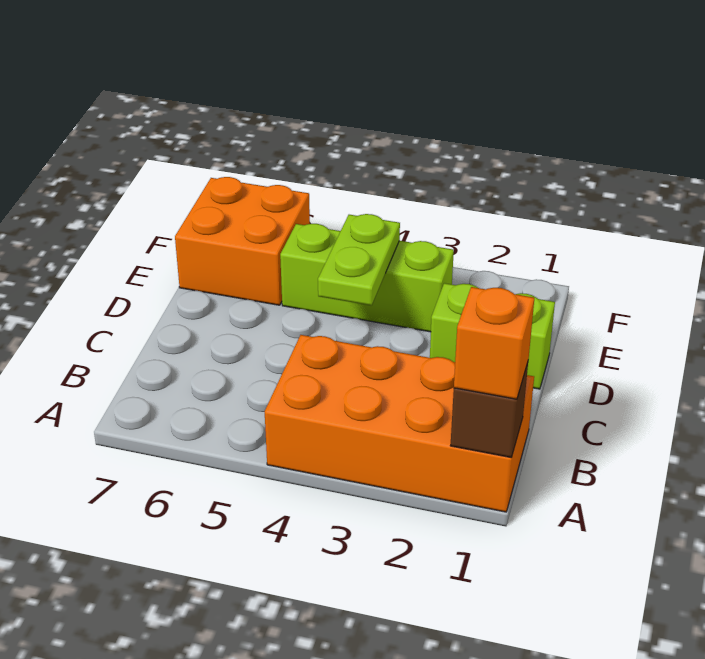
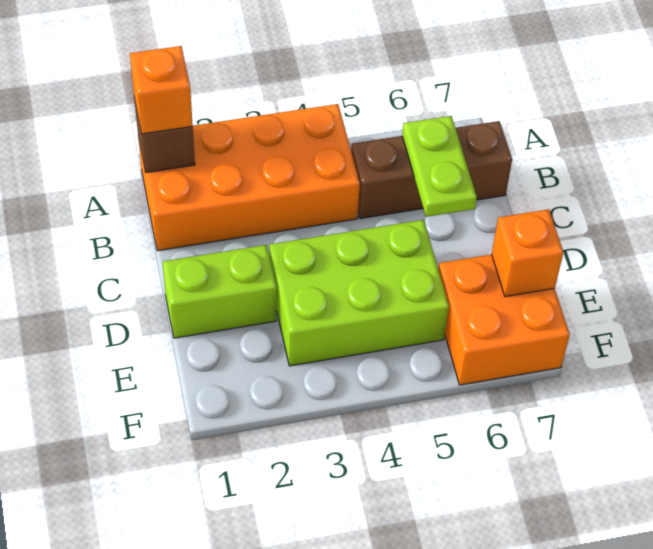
none -> brown brick B5:B7 level 1
lime plate D4:E4 level 2 -> lime plate B6:C6 level 2
lime brick E3:E5 level 1 -> lime brick D3:E5 level 1
none -> orange brick E7 level 2

